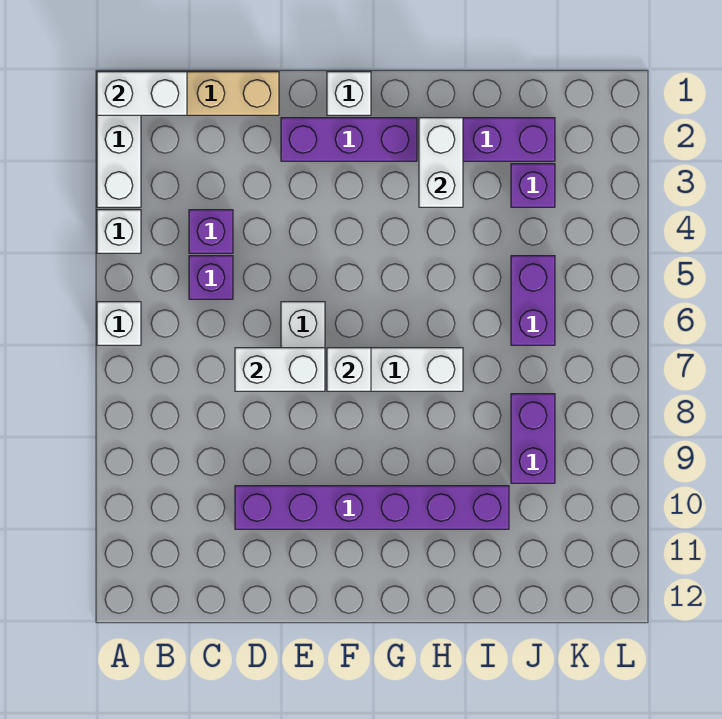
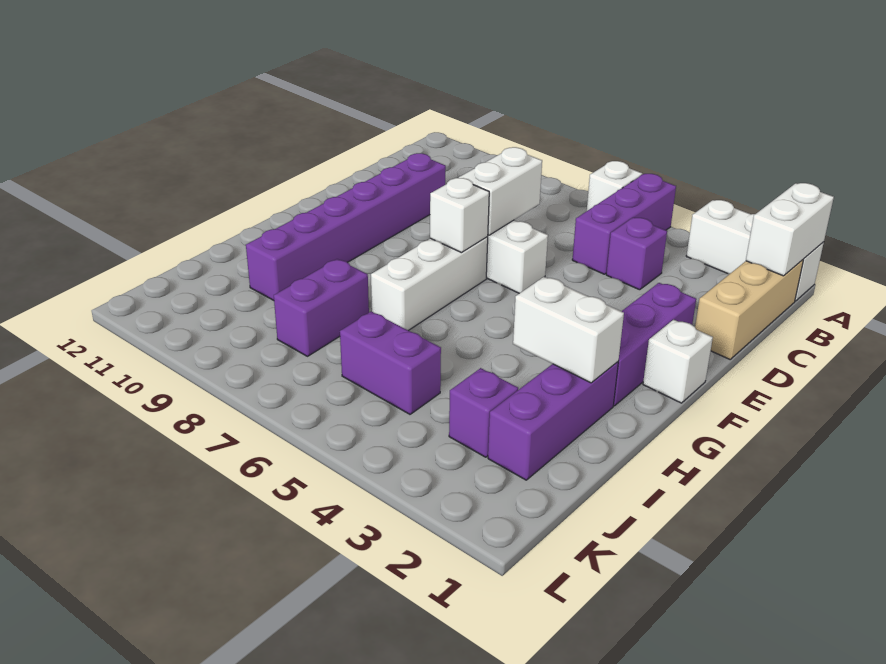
white brick A4 level 1 -> none
purple brick C5 level 1 -> purple brick A5:C5 level 1
purple brick J8:J9 level 1 -> purple brick I8:J8 level 1

